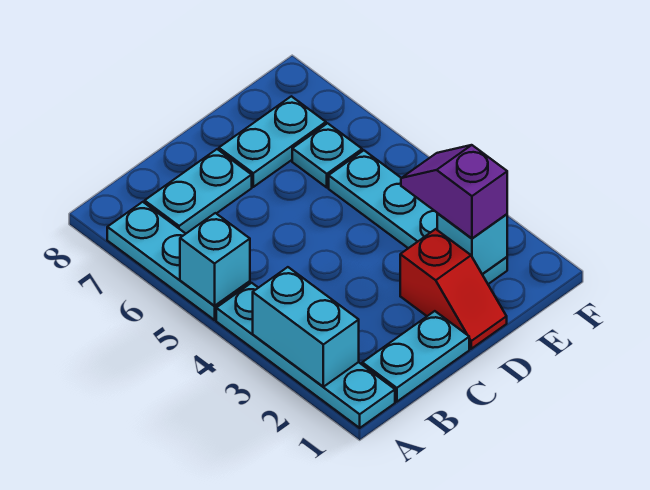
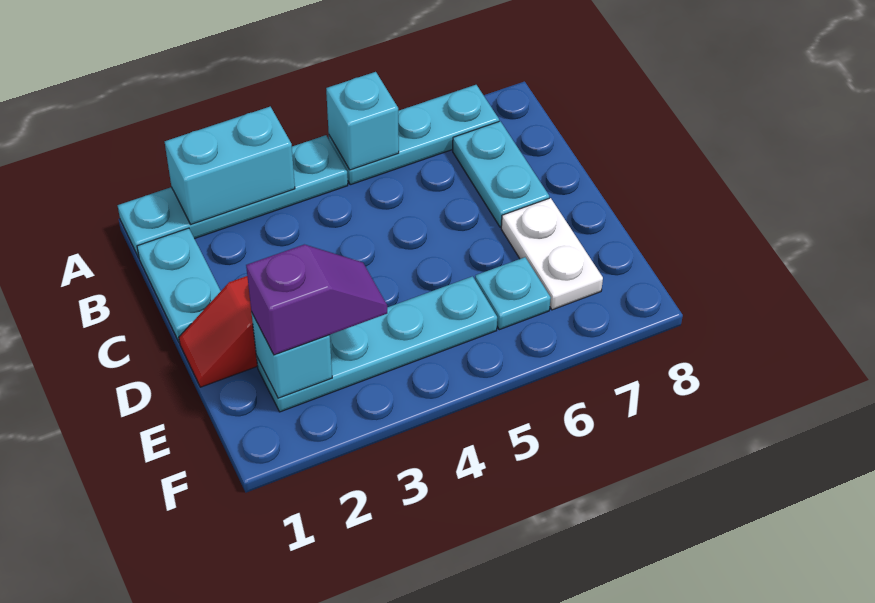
cyan plate D7:E7 level 1 -> white plate D7:E7 level 1

